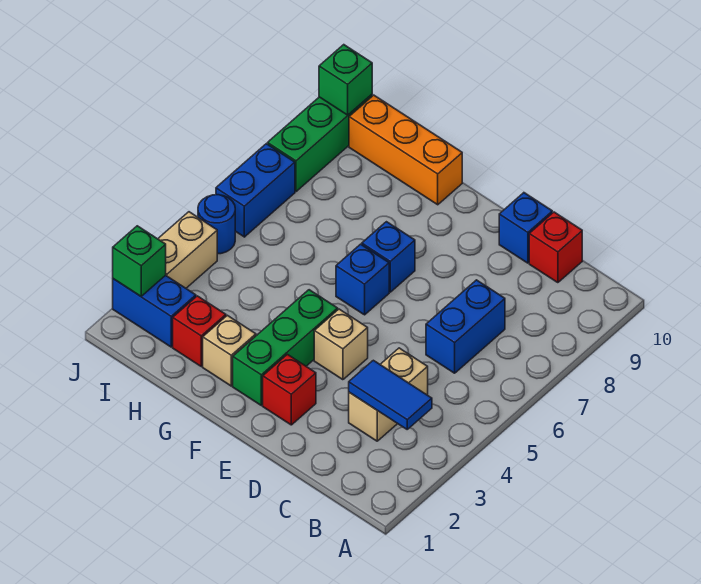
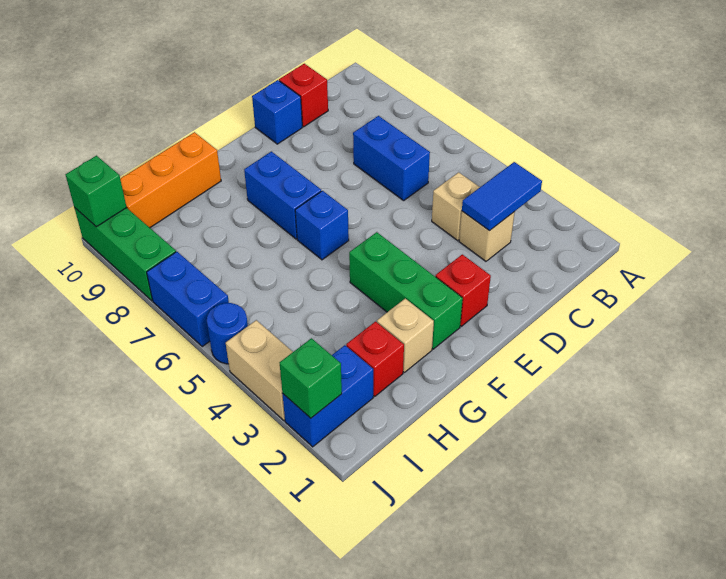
tan brick E4 level 1 -> none
blue brick F7 level 1 -> blue brick F7:F8 level 1

